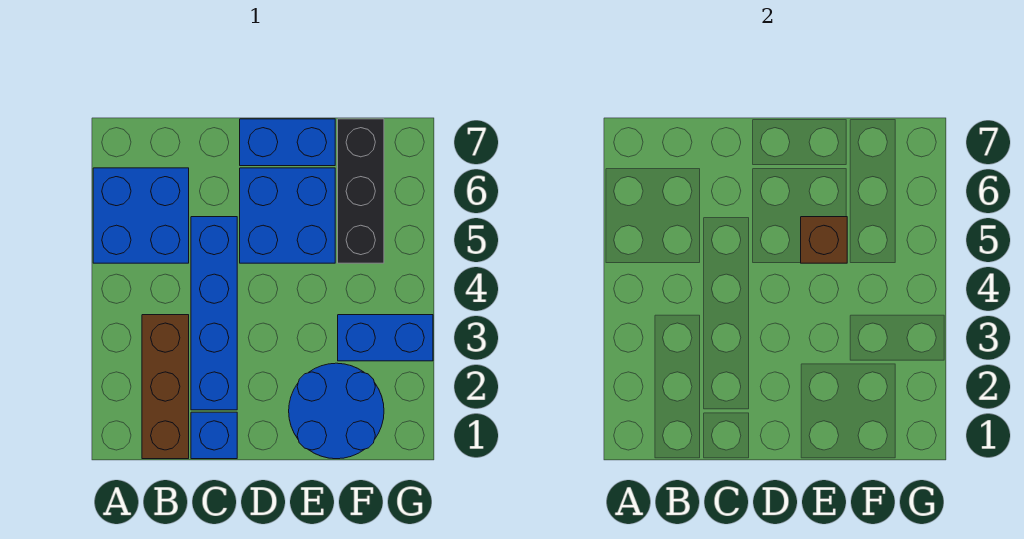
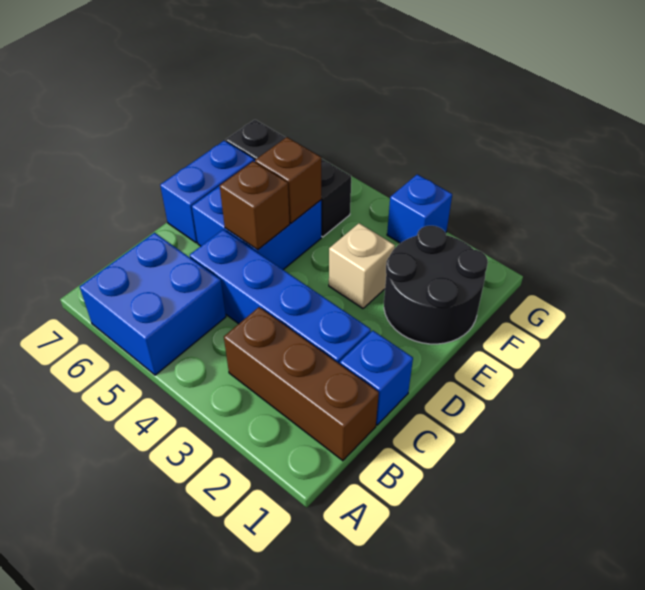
none -> brown brick D5 level 2
blue round brick E1:F2 level 1 -> black round brick E1:F2 level 1
none -> tan brick E3 level 1
blue brick F3:G3 level 1 -> blue brick G3 level 1

